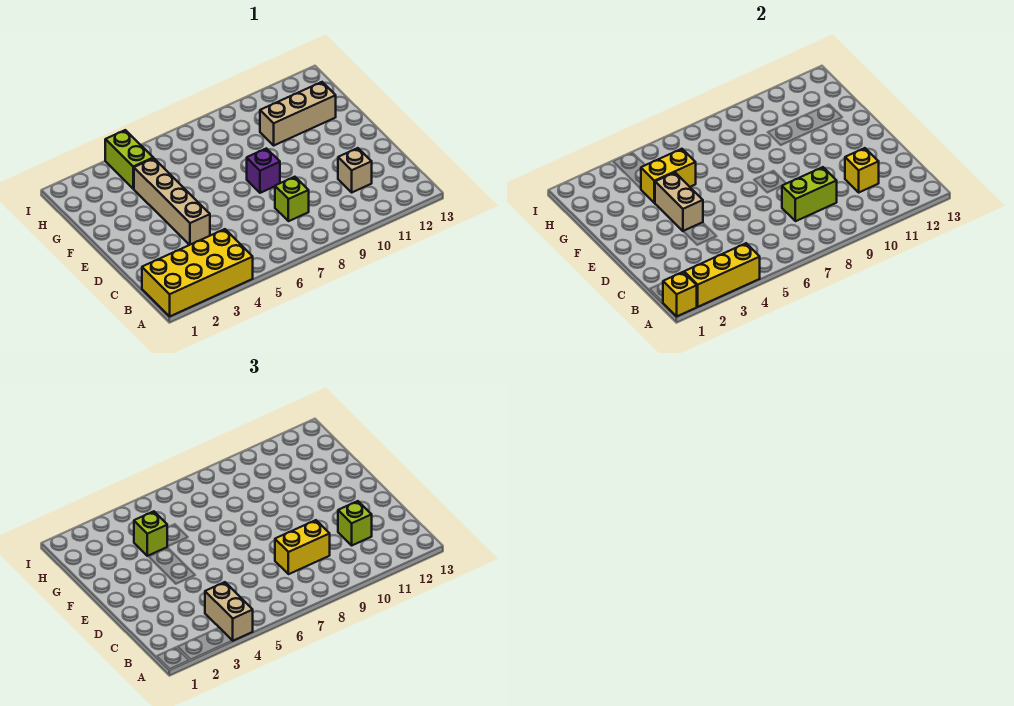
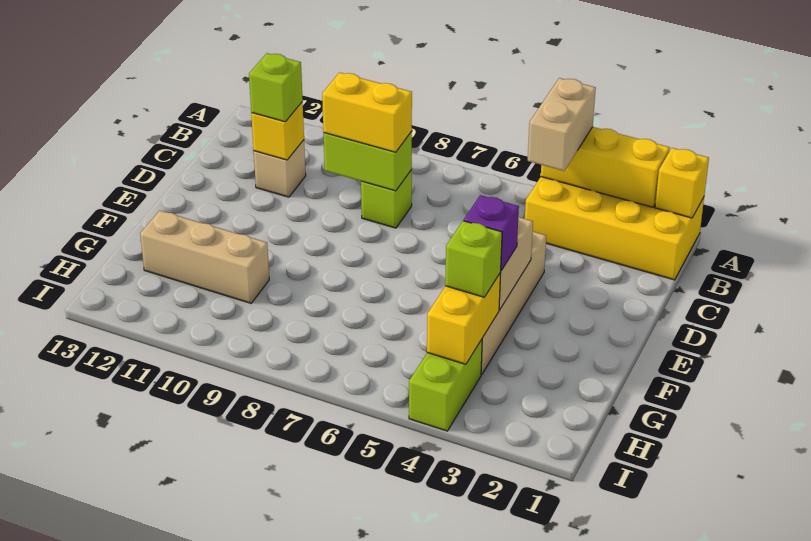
purple brick E8 level 1 -> purple brick F4 level 3
yellow brick G4:G5 level 2 -> yellow brick G4:H4 level 2

